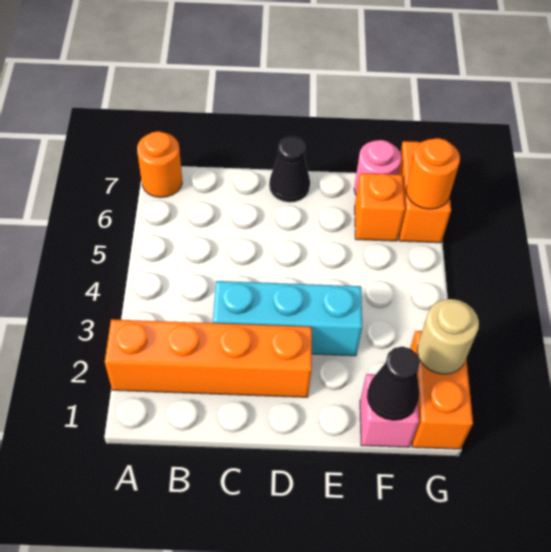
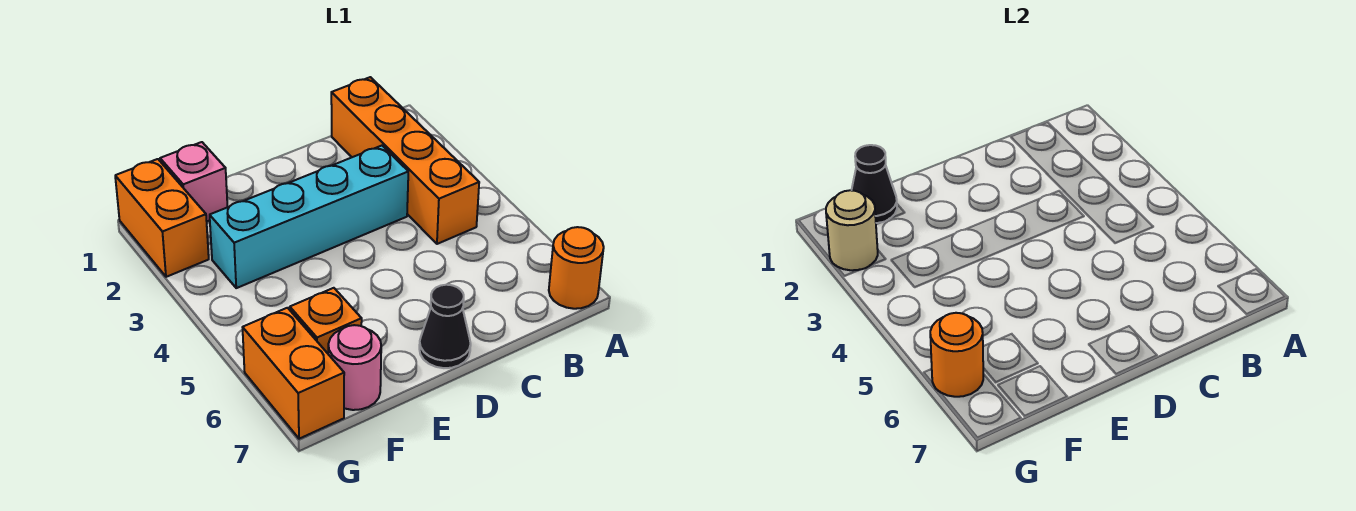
orange brick A2:D2 level 1 -> orange brick B1:B4 level 1
cyan brick C3:E3 level 1 -> cyan brick C3:F3 level 1

